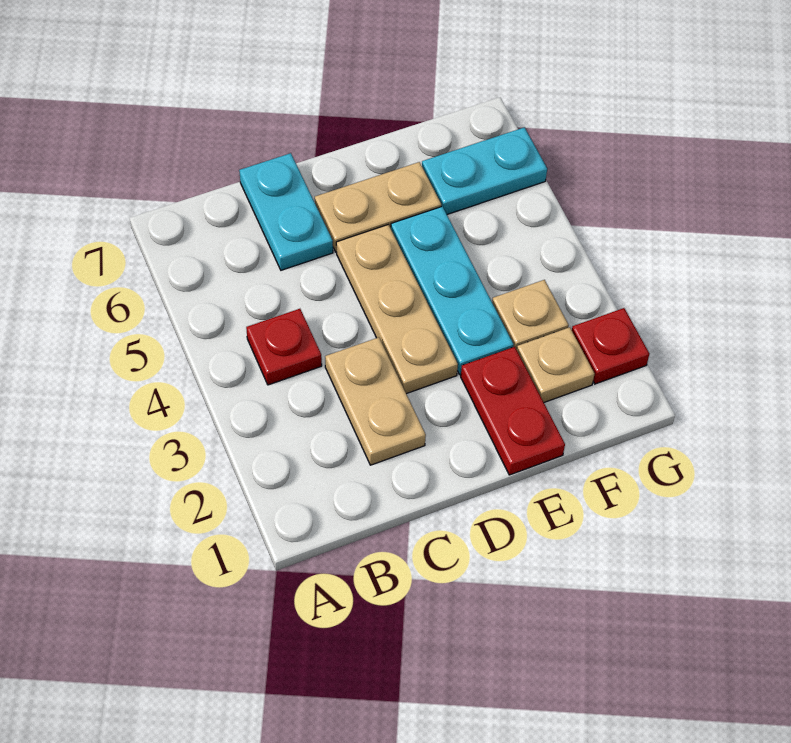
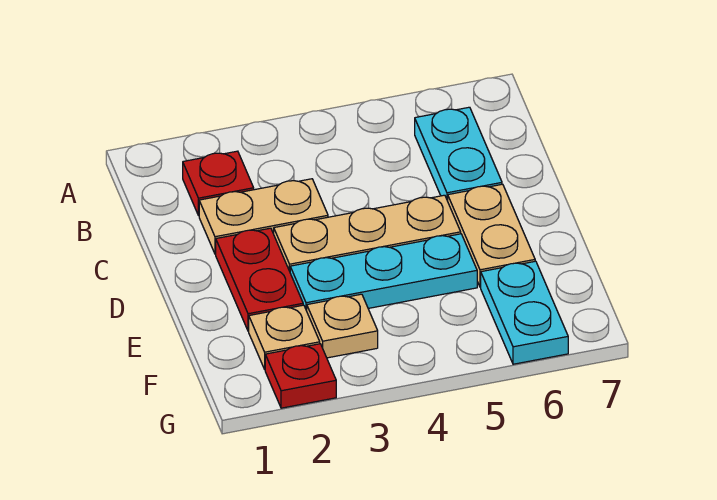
red plate B4 level 1 -> red plate B2 level 1
cyan plate C6:C7 level 1 -> cyan plate B6:C6 level 1
red plate E1:E2 level 1 -> red plate D2:E2 level 1

